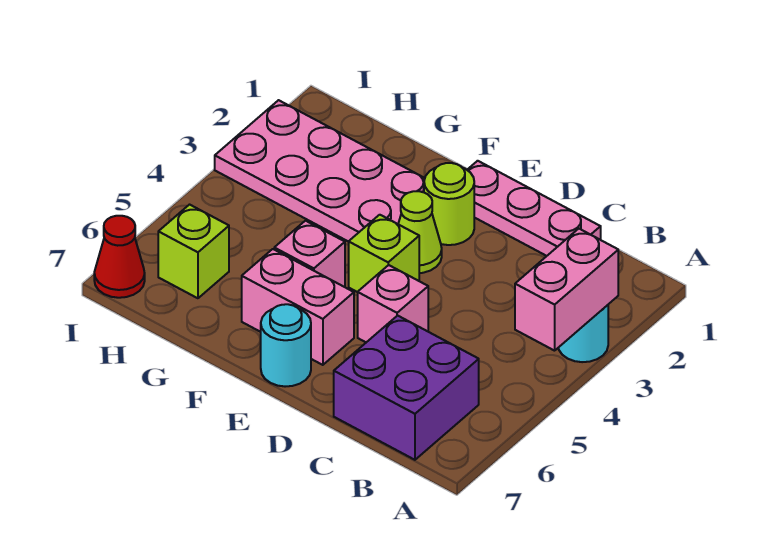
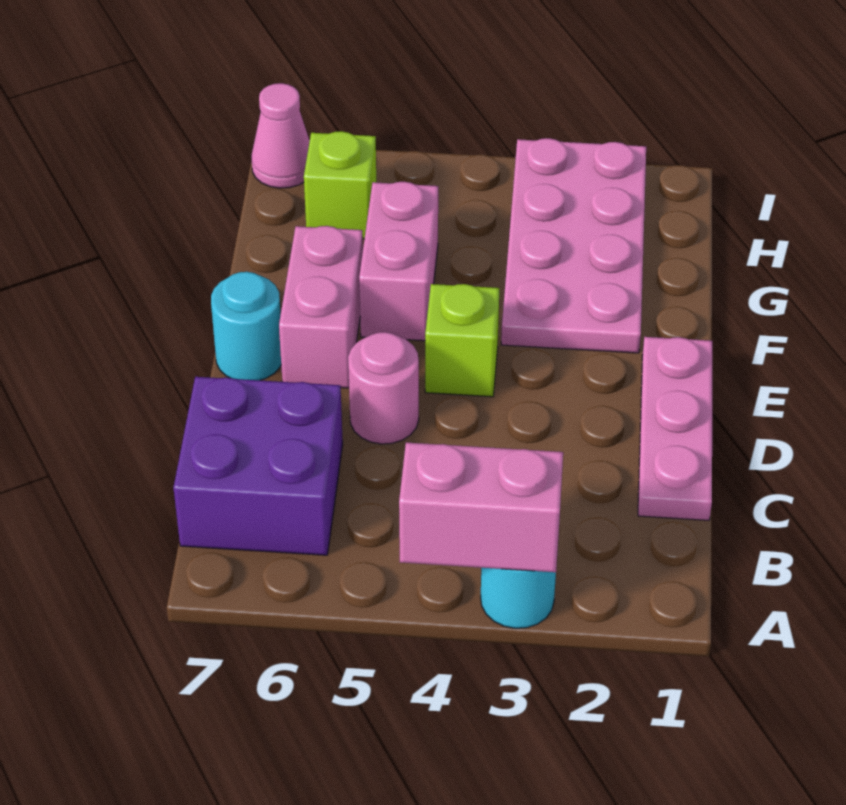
pink brick D5 level 1 -> pink round brick D5 level 1
lime round brick E2 level 1 -> none
lime cone E3 level 1 -> none
pink brick F5 level 1 -> pink brick F5:G5 level 1
red cone I7 level 1 -> pink cone I7 level 1

